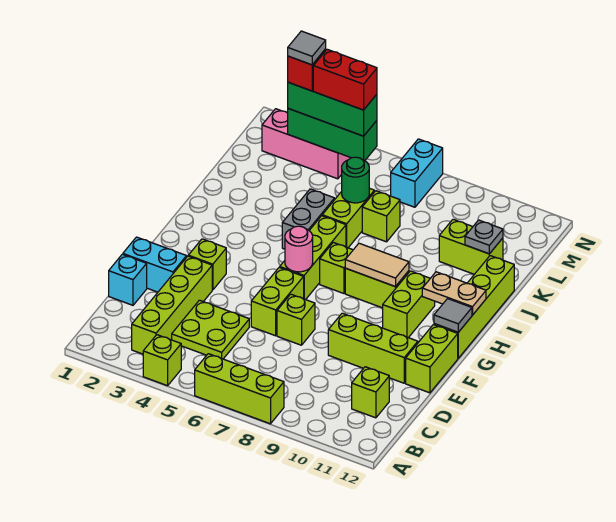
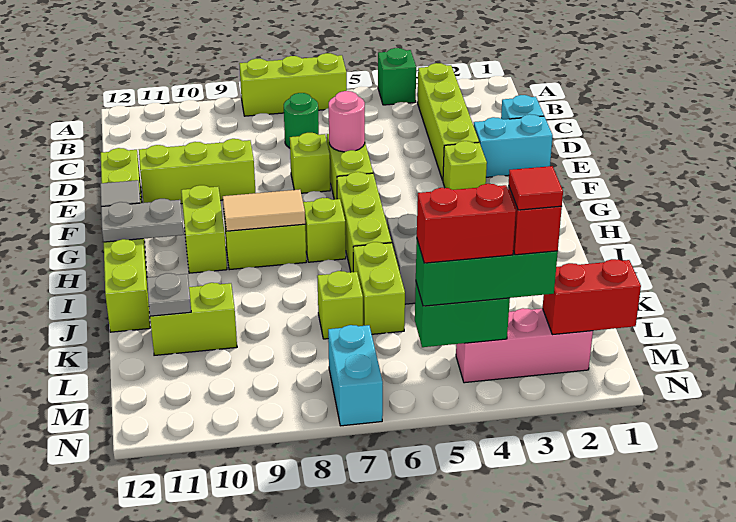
lime brick A4 level 1 -> green brick A4 level 1
lime plate C4:D5 level 1 -> none
lime brick C11 level 1 -> none
pink round brick G6 level 2 -> pink round brick E6 level 2
tan plate H11:H12 level 2 -> grey plate H11:H12 level 2
green round brick K6 level 2 -> green round brick C7 level 1
none -> red brick M1:M2 level 2
green brick M3:M5 level 2 -> green brick M4:M5 level 2
grey tile M3 level 5 -> red tile M3 level 5

